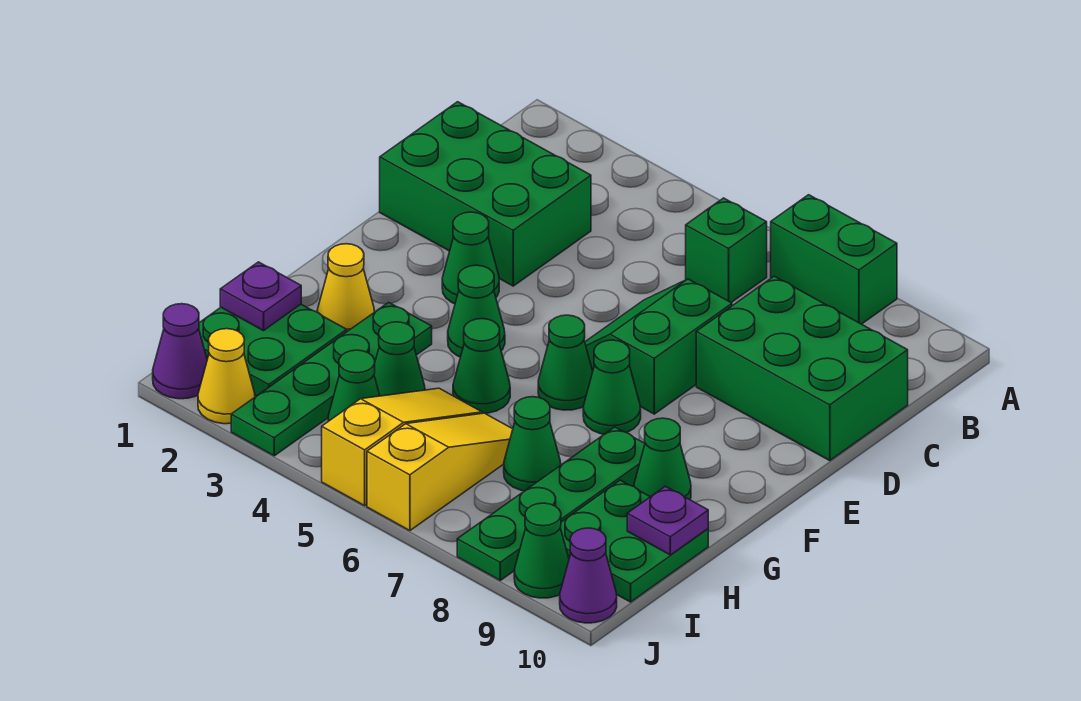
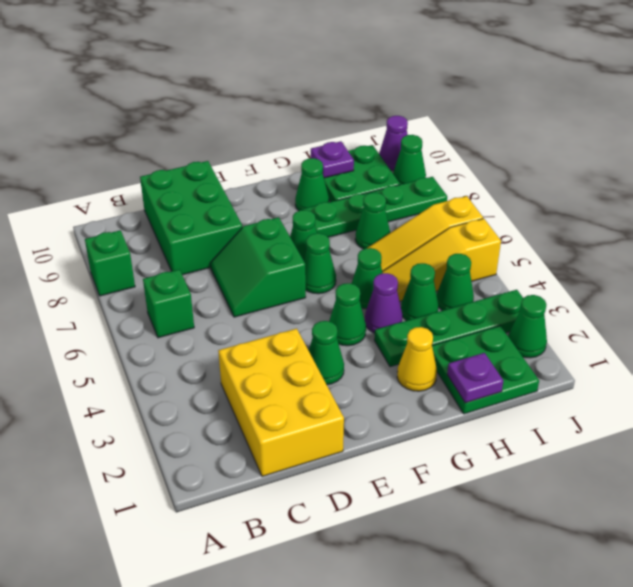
green brick A7:A8 level 1 -> green brick A8 level 1
green brick C1:D3 level 1 -> yellow brick C1:D3 level 1
green slope D6:E7 level 1 top 7 -> green slope D6:E7 level 1 top E
purple cone J1 level 1 -> purple cone G4 level 1
yellow cone J2 level 1 -> green cone J2 level 1

